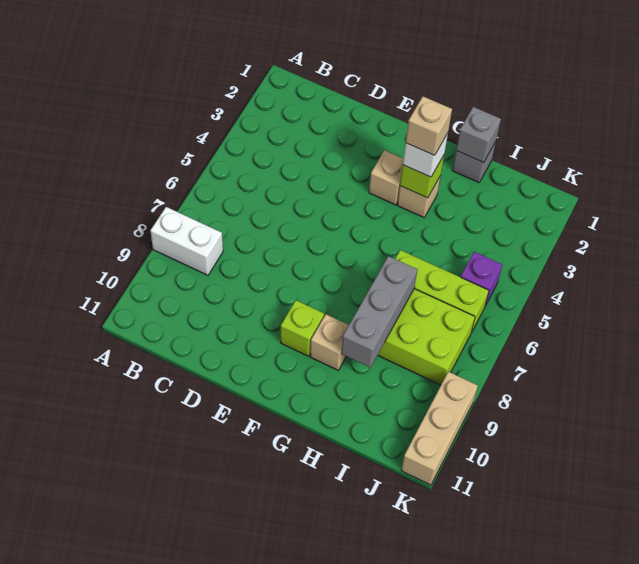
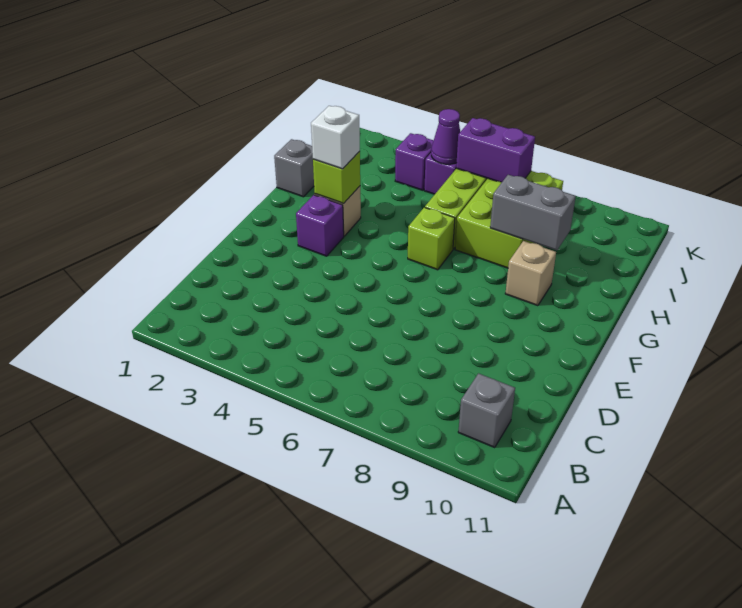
white brick A8:B8 level 1 -> none
tan brick F3 level 1 -> purple brick F3 level 1
lime brick F9 level 1 -> lime brick G6 level 1
tan brick G3 level 4 -> none
grey brick H1 level 2 -> grey brick B10 level 1
grey brick H7:H9 level 2 -> grey brick H8:H9 level 2
none -> purple brick J4 level 1
none -> purple cone J5 level 2
none -> purple brick J6:J7 level 2
tan brick K9:K11 level 1 -> none

